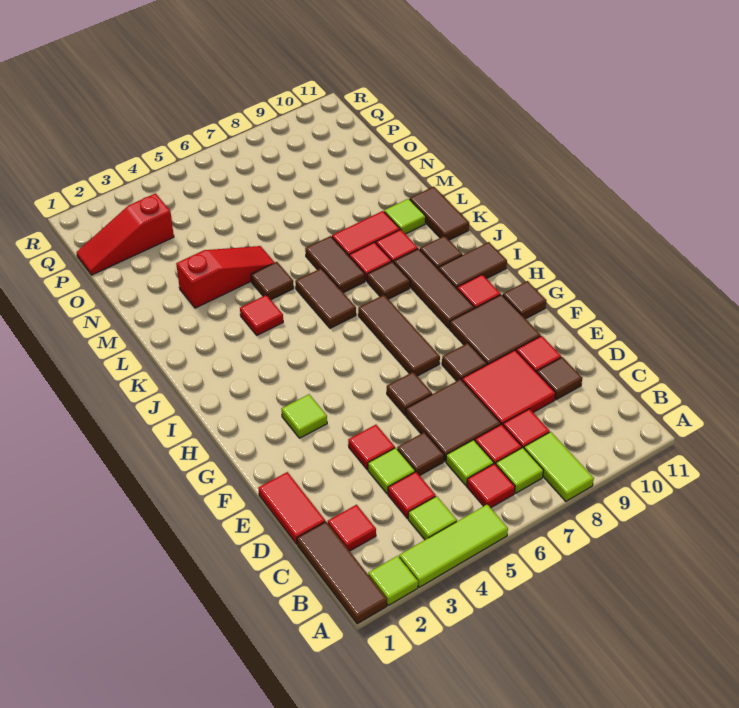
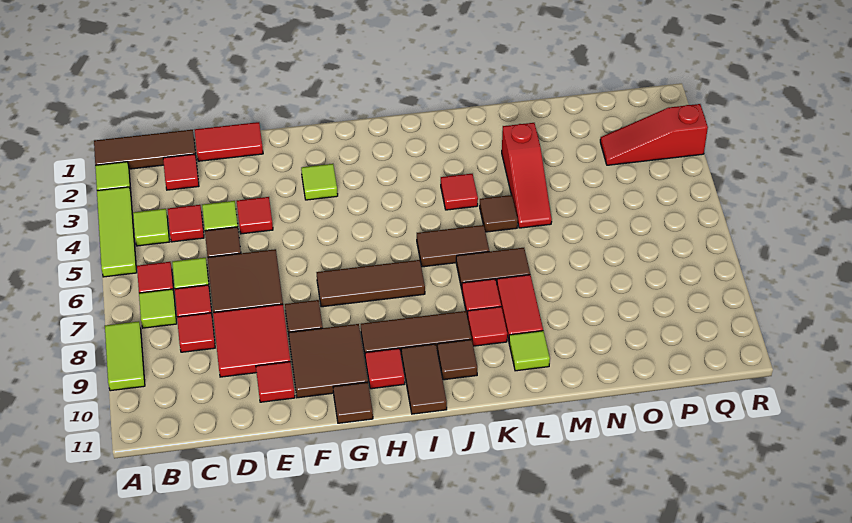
lime tile A8:B8 level 1 -> lime tile A8:A9 level 1
brown tile D10 level 1 -> none
brown tile F6 level 1 -> none
brown tile J8 level 1 -> none
brown tile K11:L11 level 1 -> none
red slope P1:P3 level 1 top 3 -> red slope P3:R3 level 1 top R

